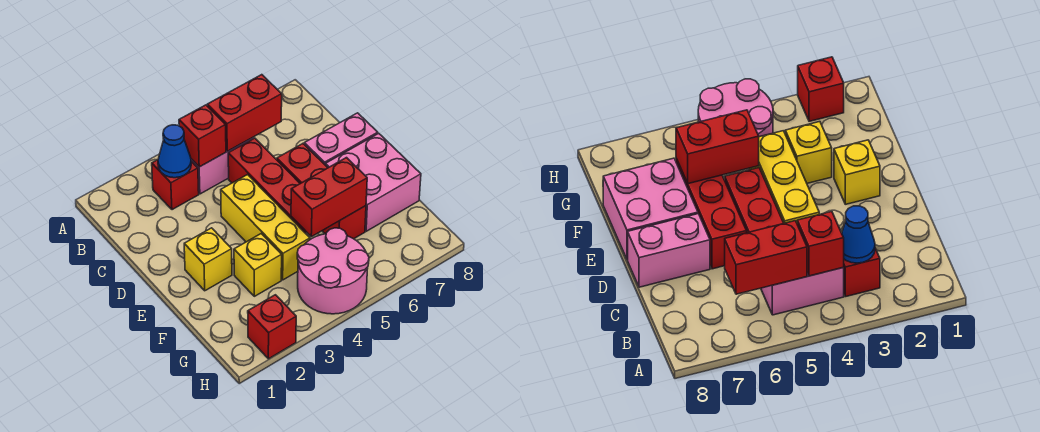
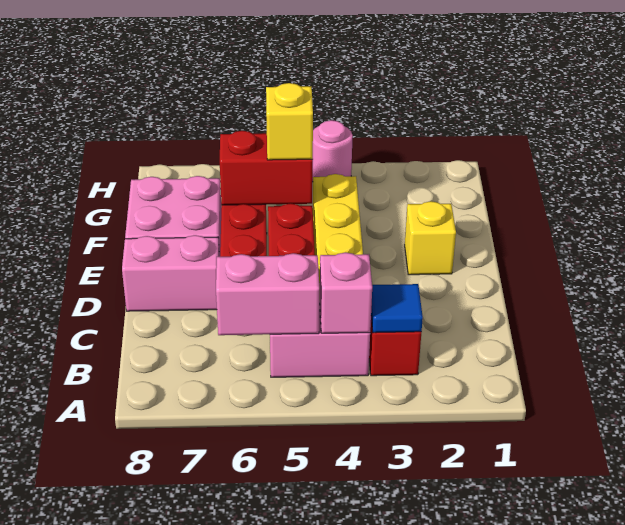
blue cone B3 level 2 -> blue tile B3 level 2
red brick B4 level 2 -> pink brick B4 level 2
red brick B5:B6 level 2 -> pink brick B5:B6 level 2
yellow brick F3 level 1 -> yellow brick F5 level 3
pink round brick G4:H5 level 1 -> pink round brick H4 level 1
red brick H2 level 1 -> none

